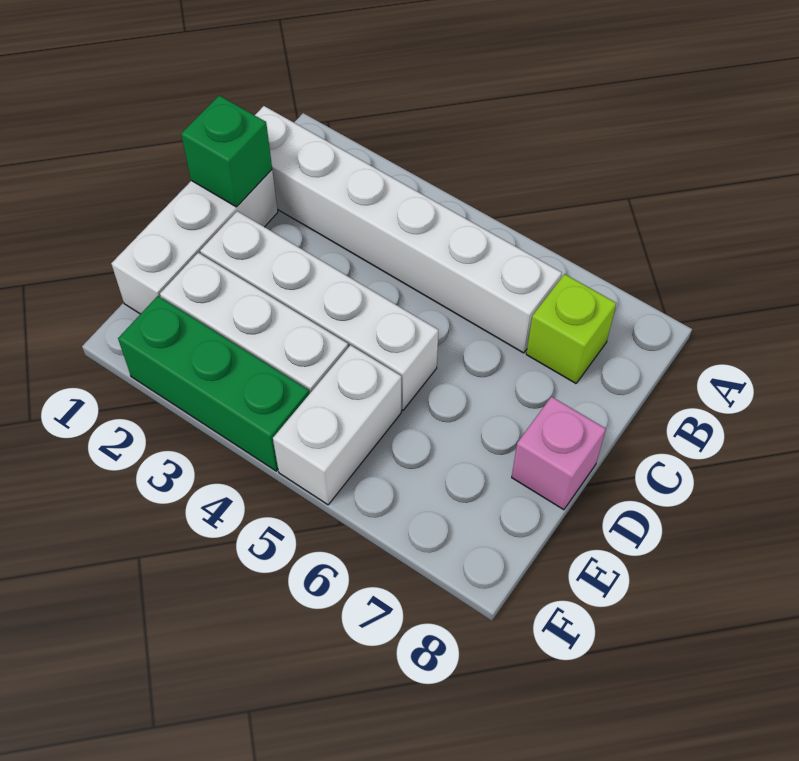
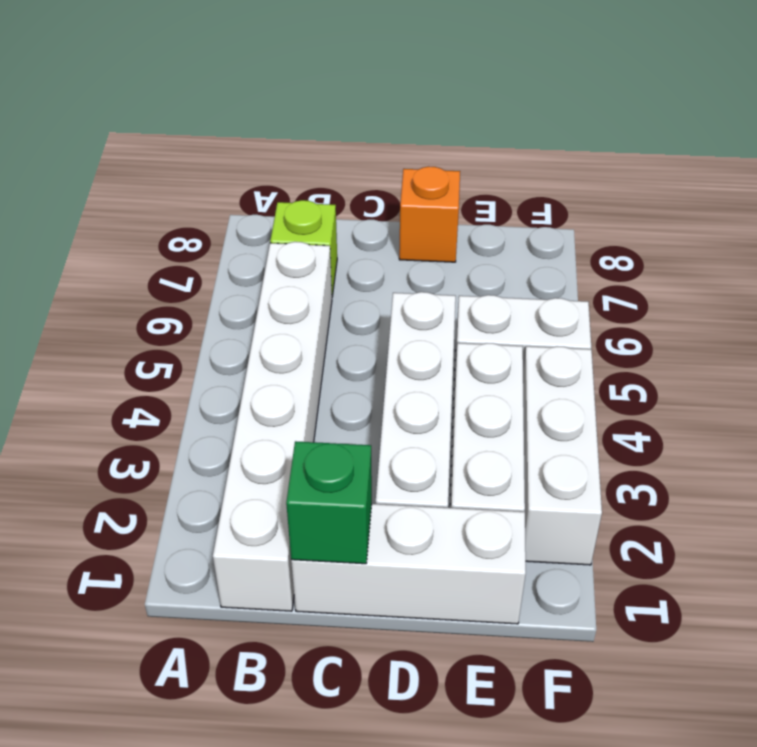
pink brick D8 level 1 -> orange brick D8 level 1
green brick F2:F4 level 1 -> white brick F2:F4 level 1

